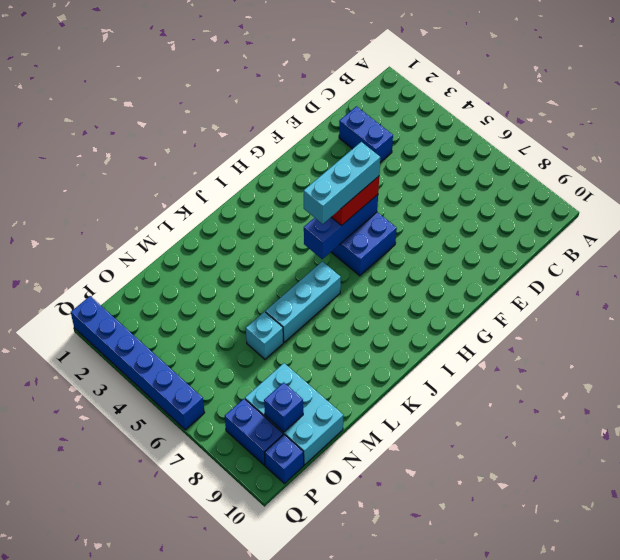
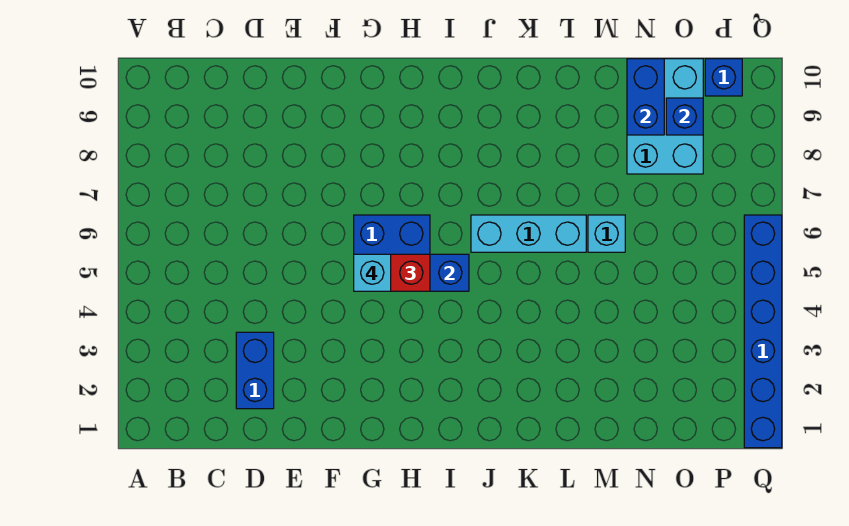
cyan brick G5:I5 level 4 -> cyan brick G5 level 4
blue brick P8:P9 level 1 -> blue brick N9:N10 level 2

